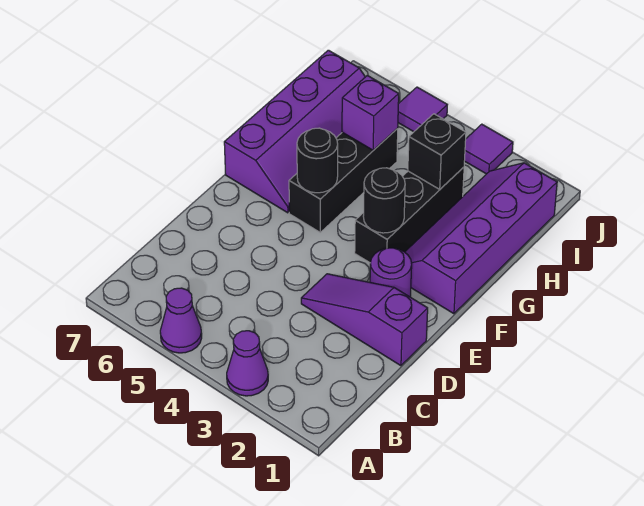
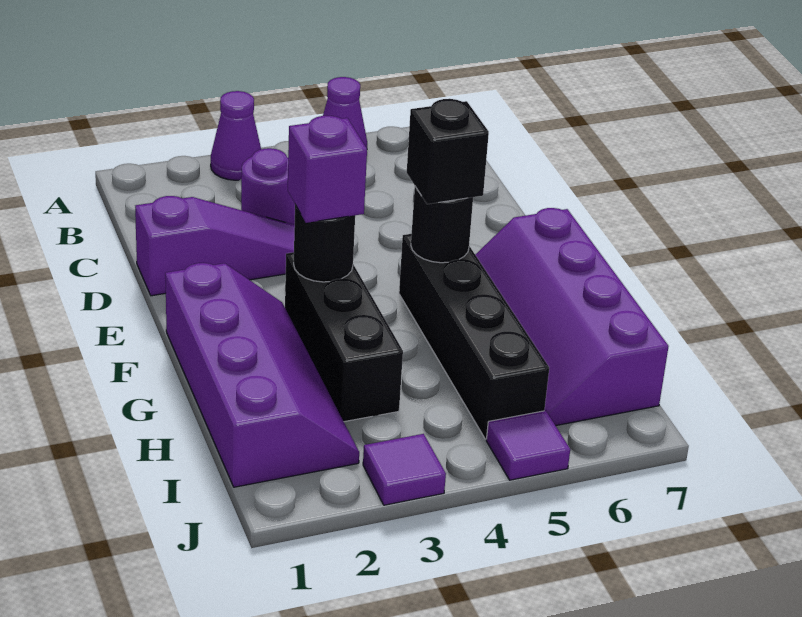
purple round brick E2 level 1 -> purple round brick C3 level 1
black brick F5:H5 level 1 -> black brick F5:I5 level 1
black brick H3 level 2 -> black brick F5 level 3
purple brick H5 level 2 -> purple brick F3 level 3

